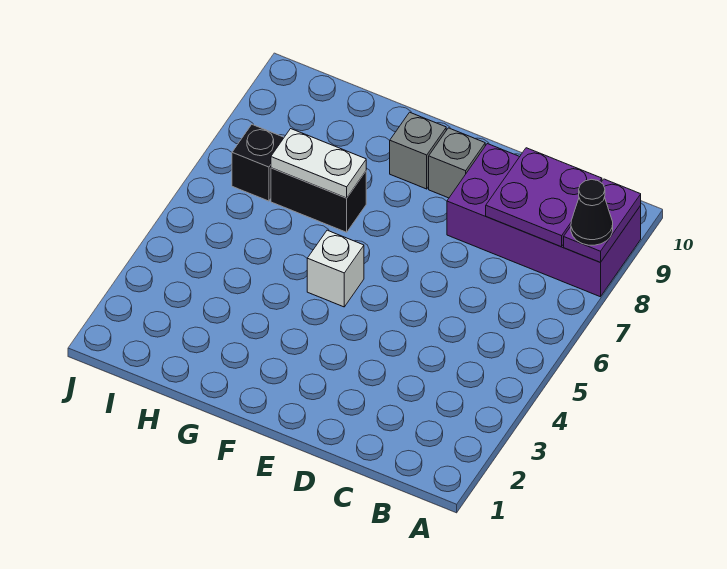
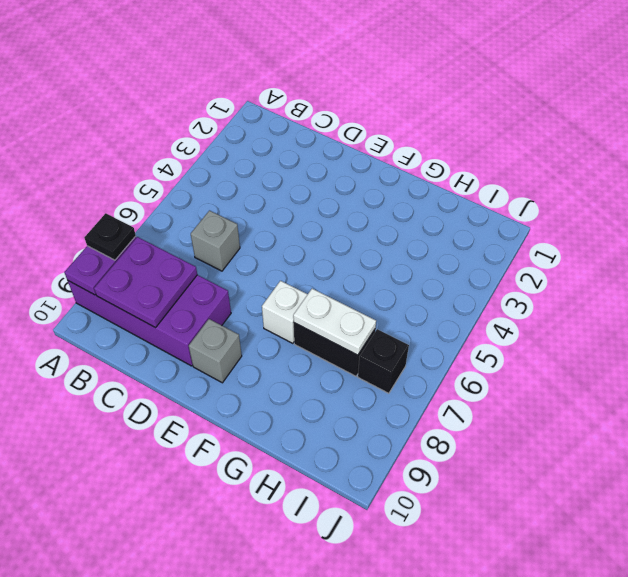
black cone A8 level 3 -> black plate A8 level 3
white brick F5 level 1 -> white brick F7 level 1
grey brick F9 level 1 -> grey brick C6 level 1

